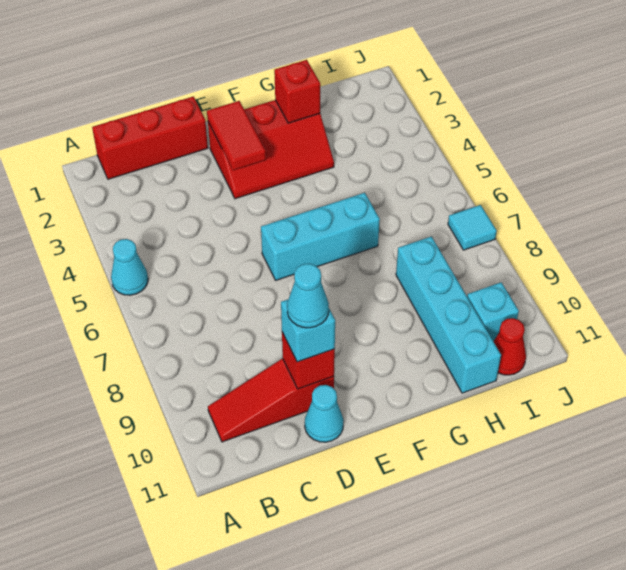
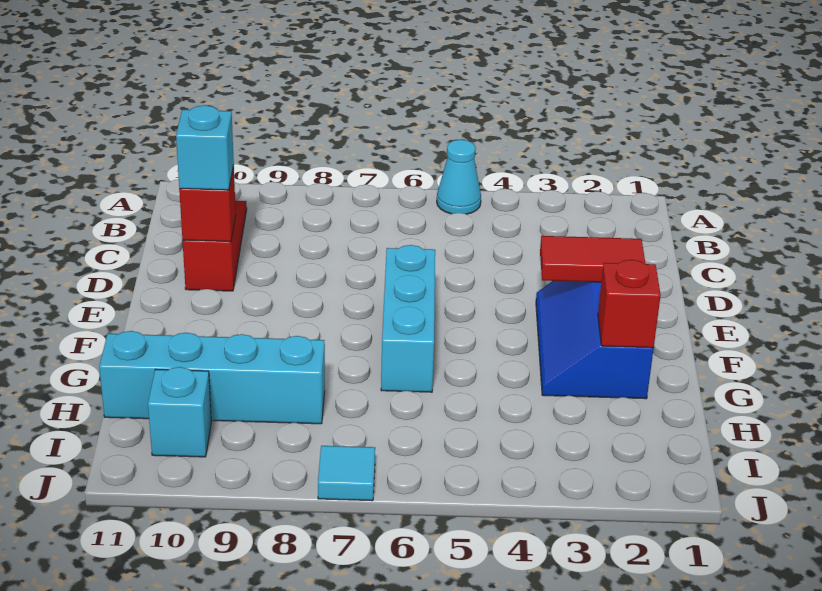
red brick B1:D1 level 1 -> none
cyan cone D10 level 4 -> none
cyan cone D11 level 1 -> none
red slope E2:G3 level 1 top 2 -> blue slope E2:G3 level 1 top 2
red cone I11 level 1 -> none

